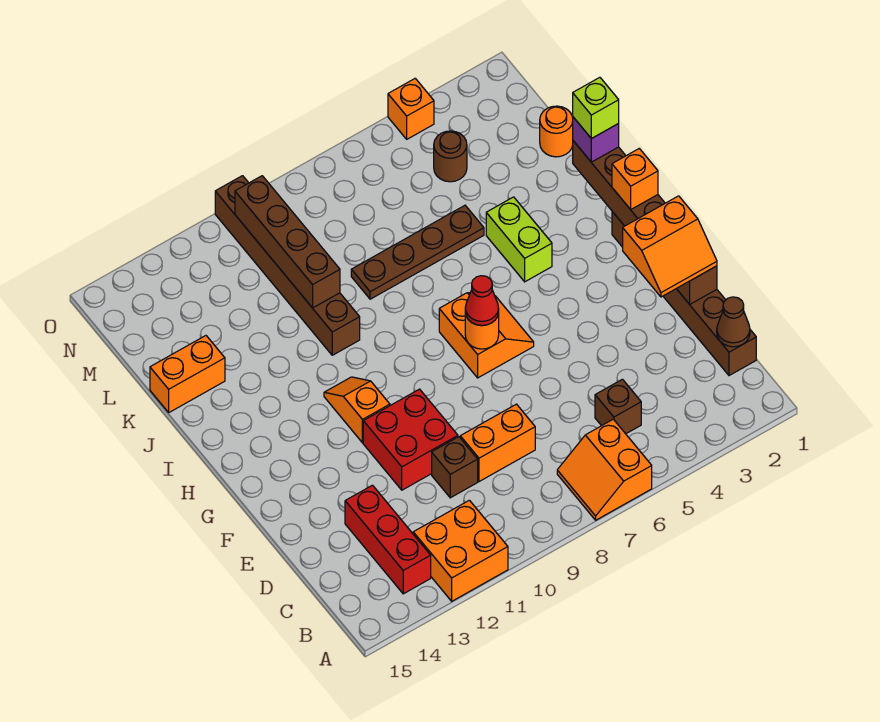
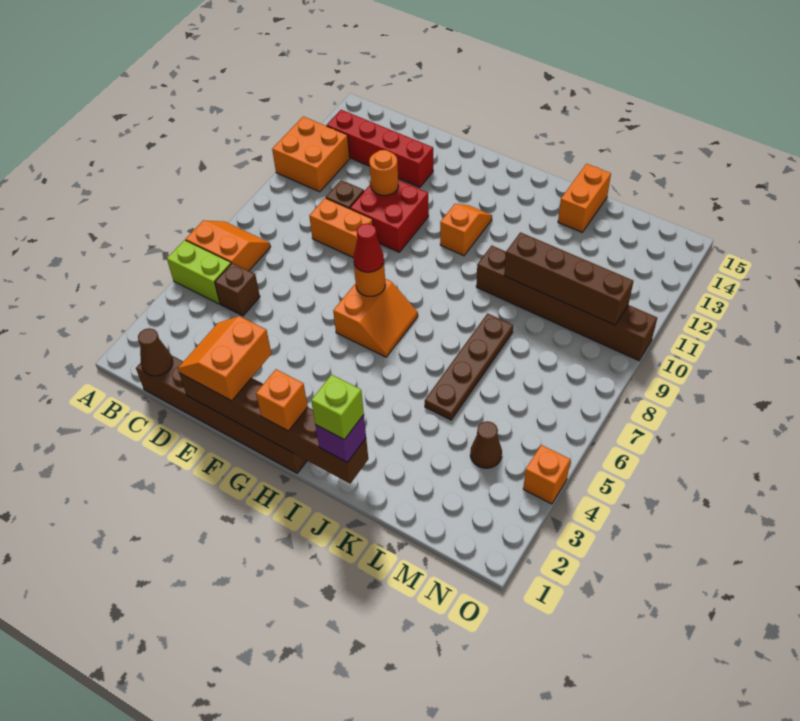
red brick B13:D13 level 1 -> red brick B13:E13 level 1
orange brick D8:D9 level 1 -> orange brick D9:E9 level 1
orange slope G6:H7 level 1 top 7 -> orange slope G6:H7 level 1 top G
orange slope G11:H11 level 1 top G -> orange slope H11:H12 level 1 top 11
lime brick I4:J4 level 1 -> lime brick A5:B5 level 1
orange round brick L1 level 1 -> orange round brick E11 level 2
brown round brick M4 level 1 -> brown cone M4 level 1

